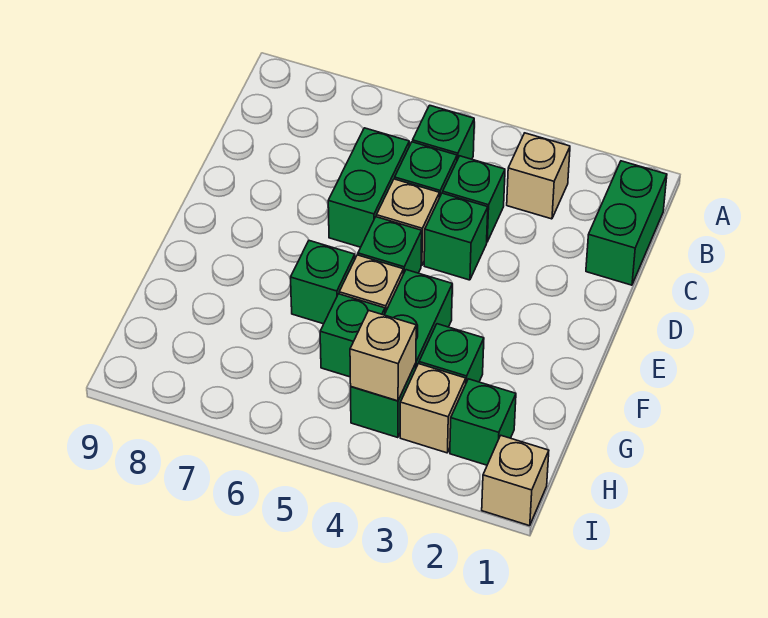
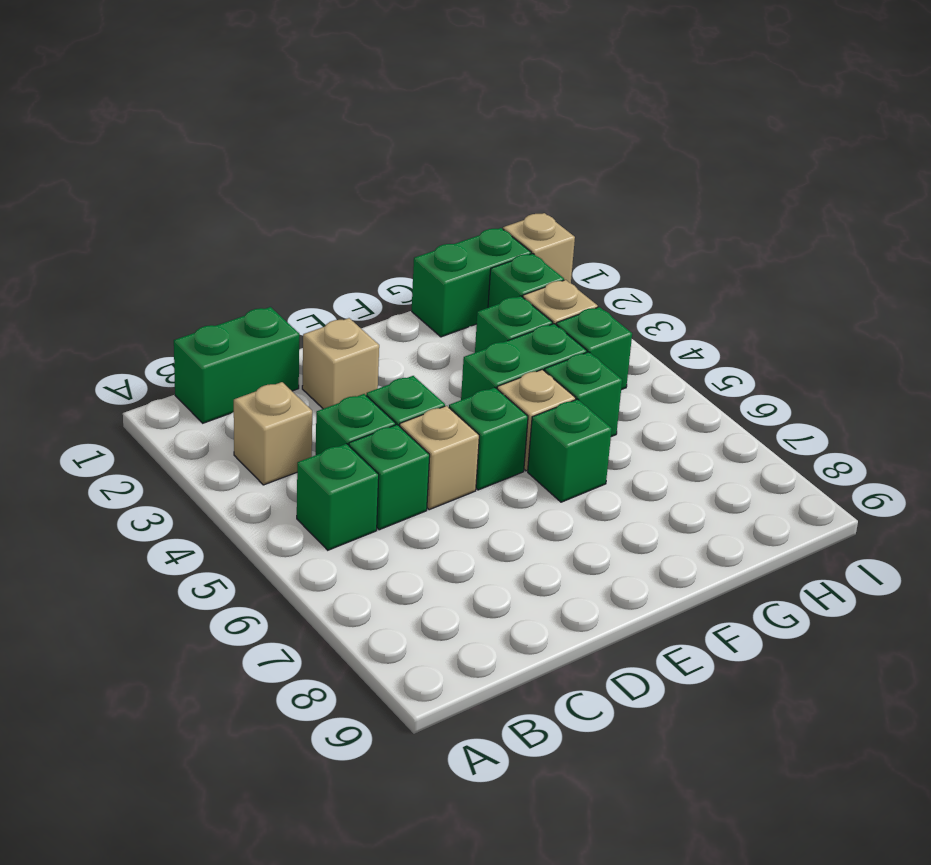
green brick C6:D6 level 1 -> green brick G1:H1 level 1
tan brick H4 level 2 -> tan brick D2 level 1

